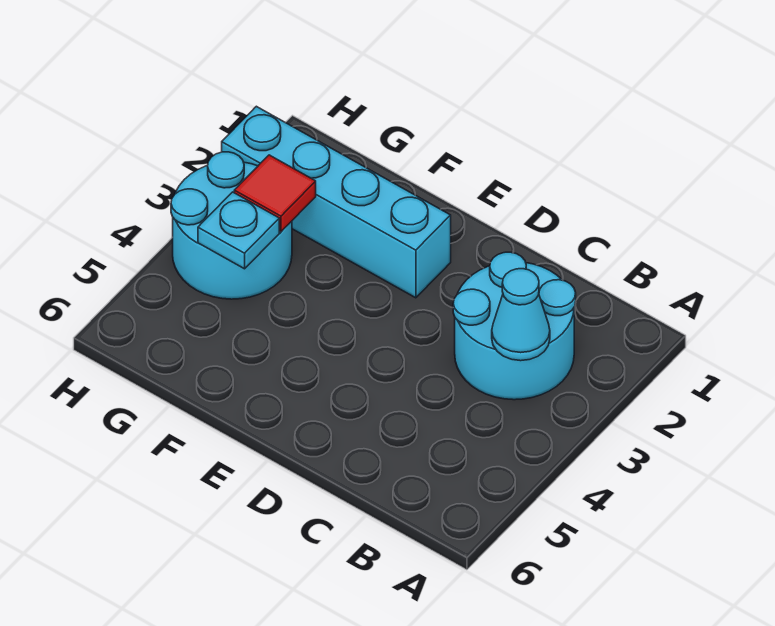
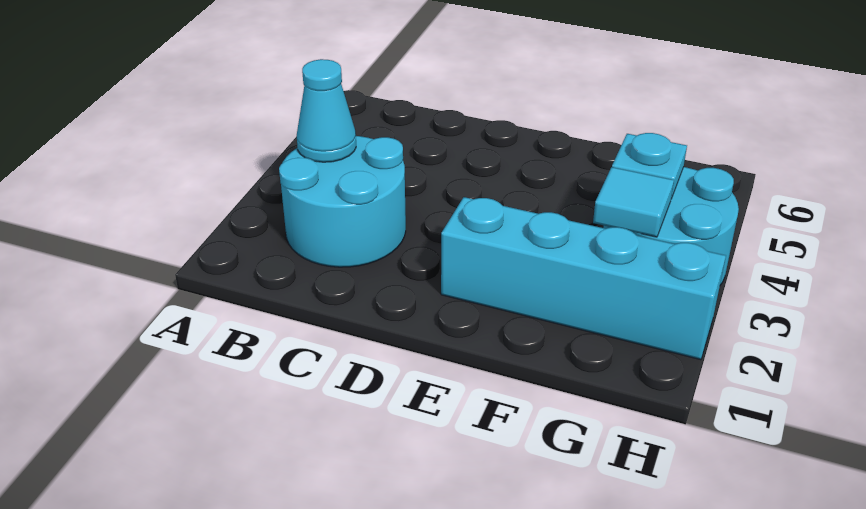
red tile G3 level 2 -> cyan tile G3 level 2

